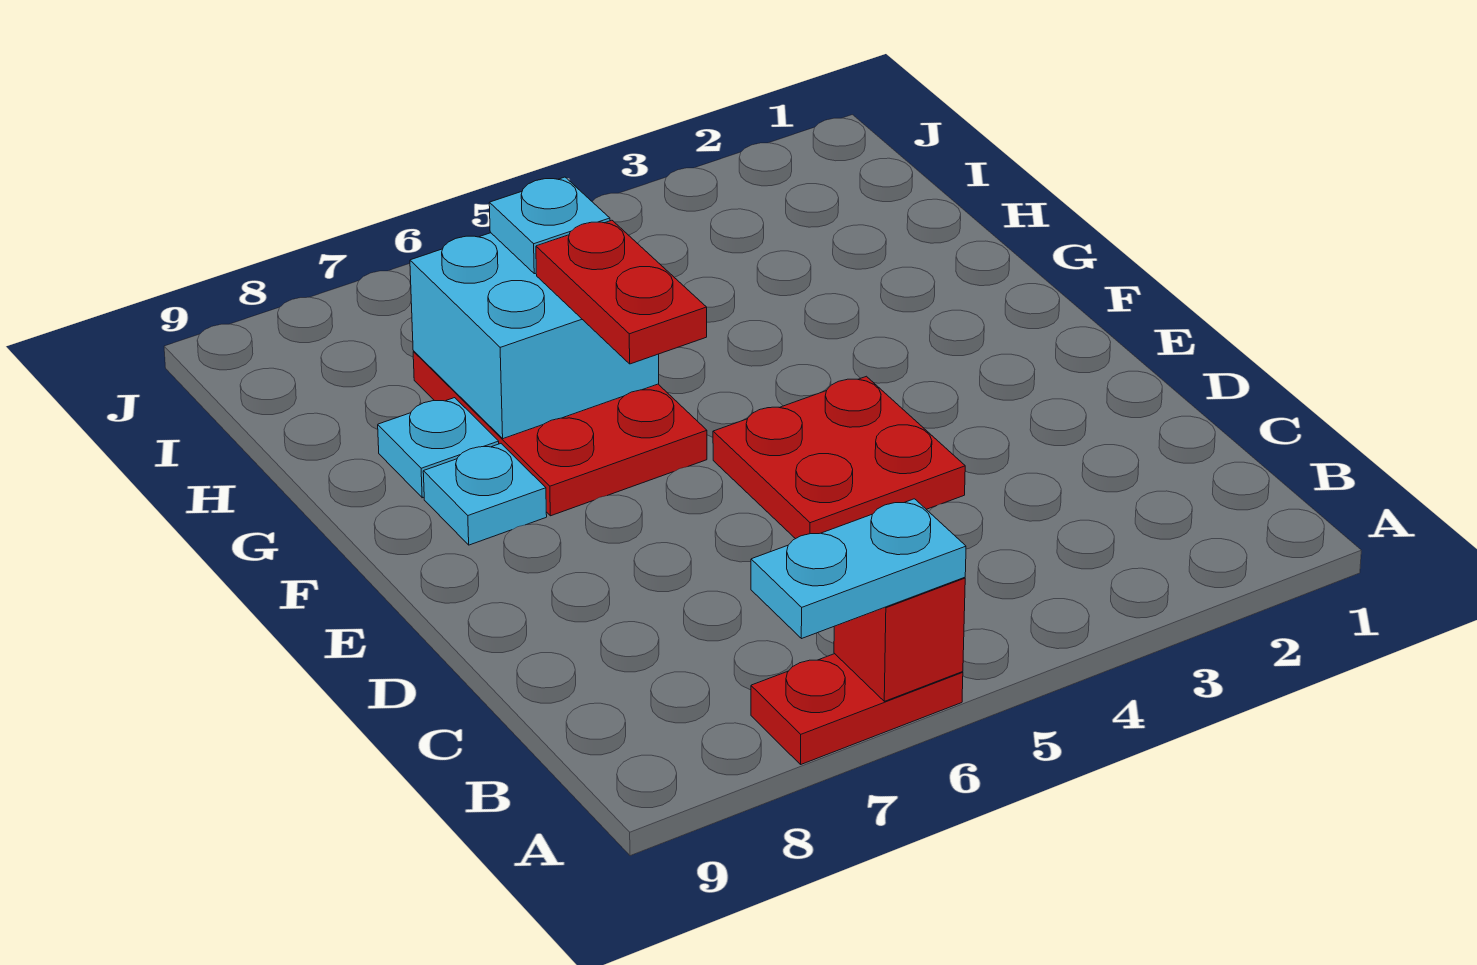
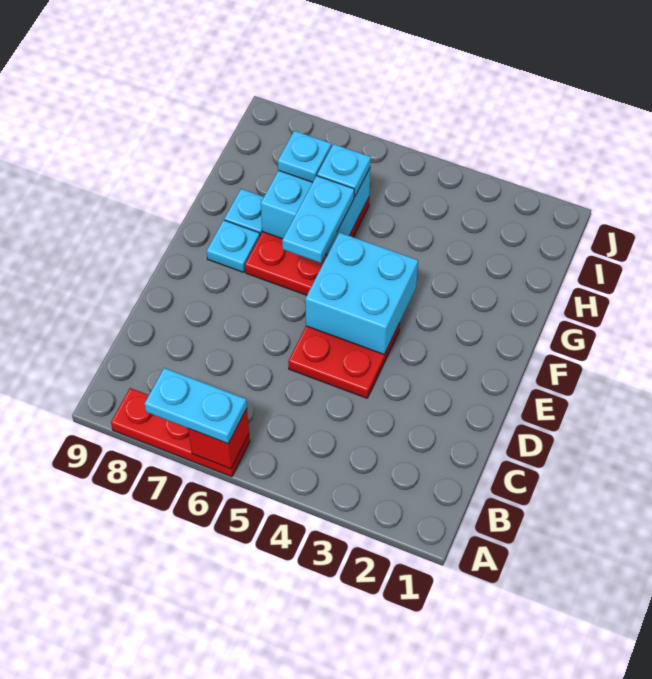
red plate A6:A7 level 1 -> red plate A6:A8 level 1
none -> cyan brick E4:F5 level 2
red plate F6:G6 level 3 -> cyan plate F6:G6 level 3
none -> cyan plate H7 level 3

